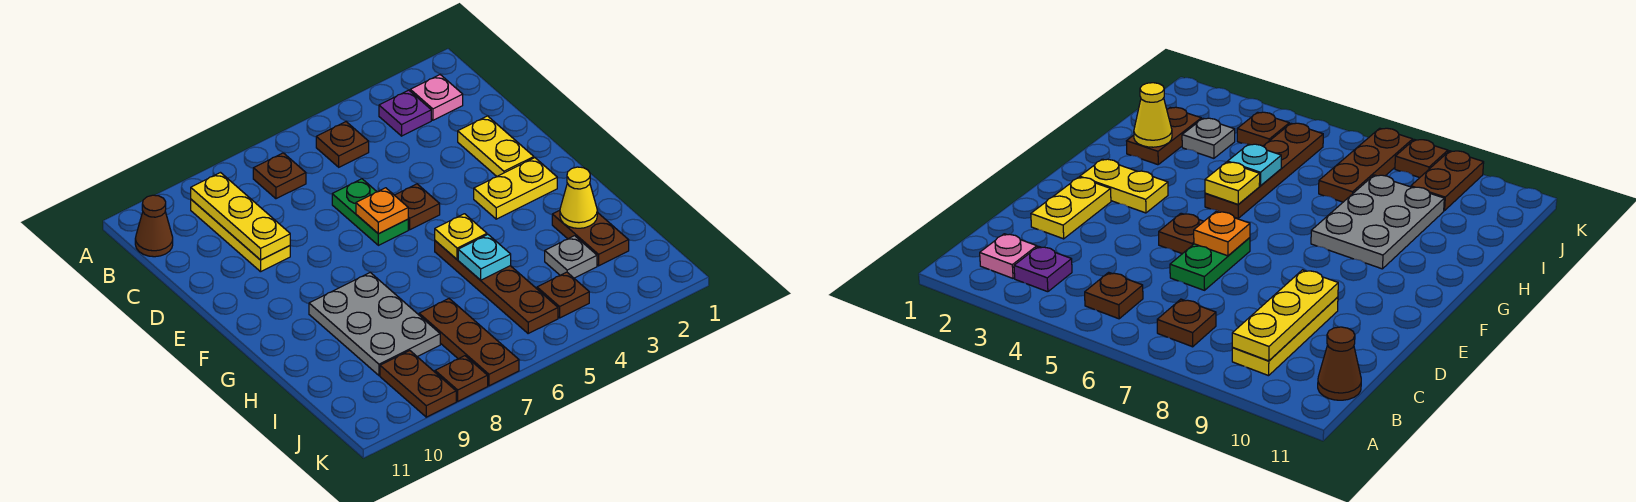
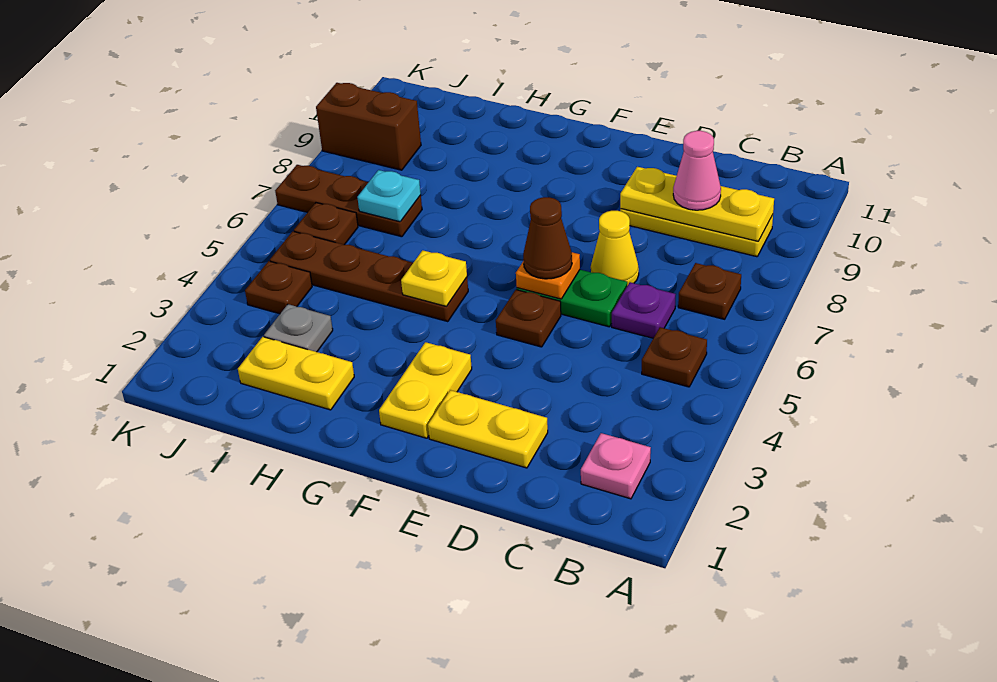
purple plate B3 level 1 -> purple plate C6 level 1
brown cone B11 level 1 -> brown cone E6 level 3
none -> pink cone C9 level 3
grey plate G8:I9 level 1 -> none
brown plate H2:I2 level 1 -> yellow plate H2:I2 level 1
yellow cone H2 level 2 -> yellow cone D7 level 1
cyan plate H5 level 2 -> cyan plate I7 level 2
brown plate J9:K9 level 1 -> brown brick J9:K9 level 1
brown plate K8 level 1 -> brown plate J6 level 1

